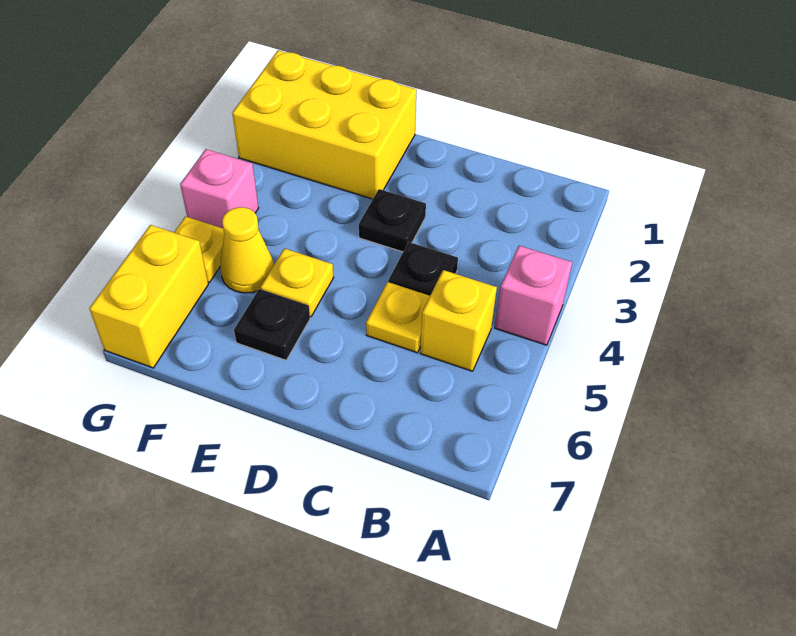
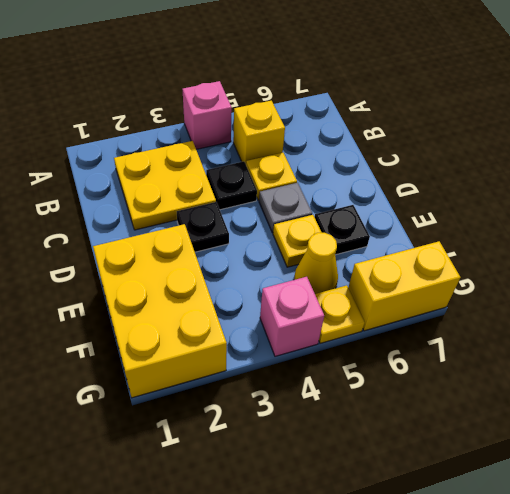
none -> yellow plate B2:C3 level 1
none -> grey plate D5 level 1

